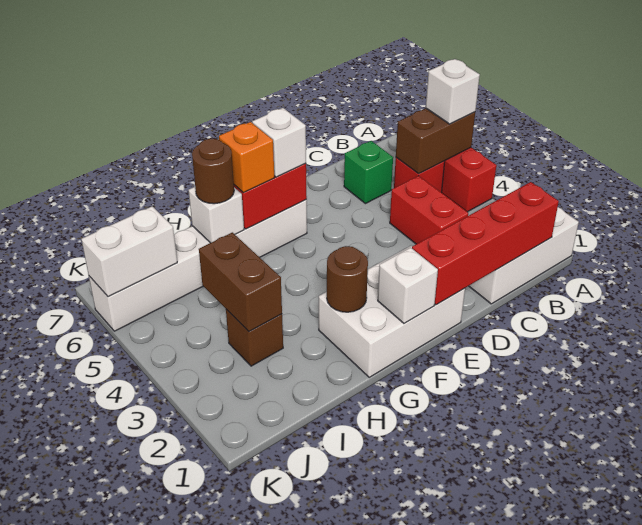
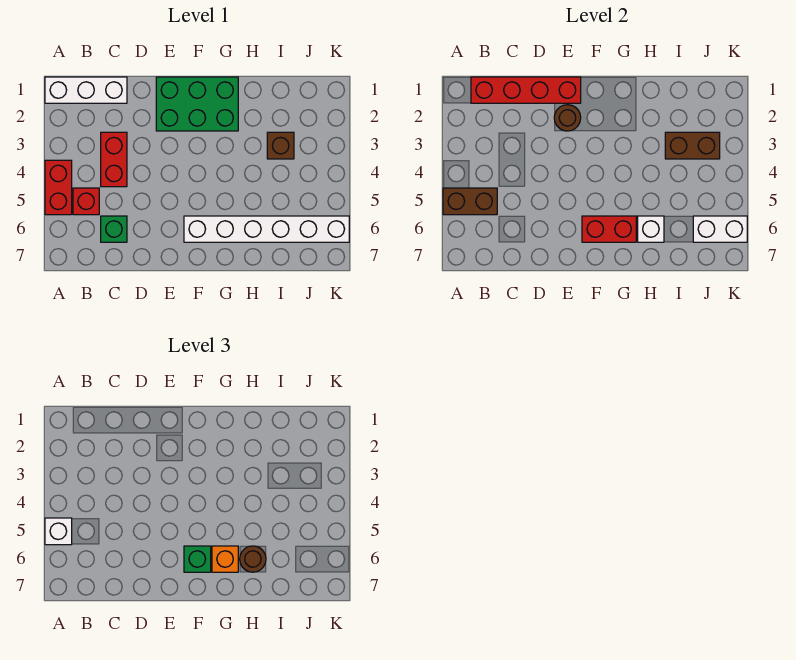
white brick E1:G2 level 1 -> green brick E1:G2 level 1
white brick F1 level 2 -> none
white brick F6 level 3 -> green brick F6 level 3
brown round brick G2 level 2 -> brown round brick E2 level 2
brown brick I3:I4 level 2 -> brown brick I3:J3 level 2

